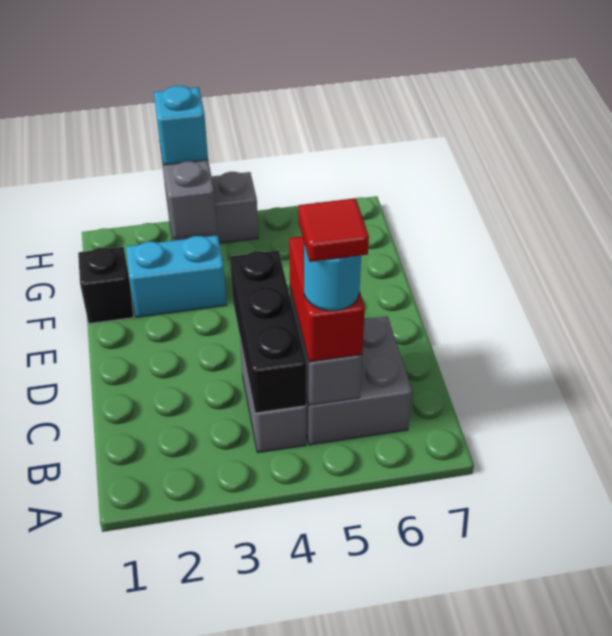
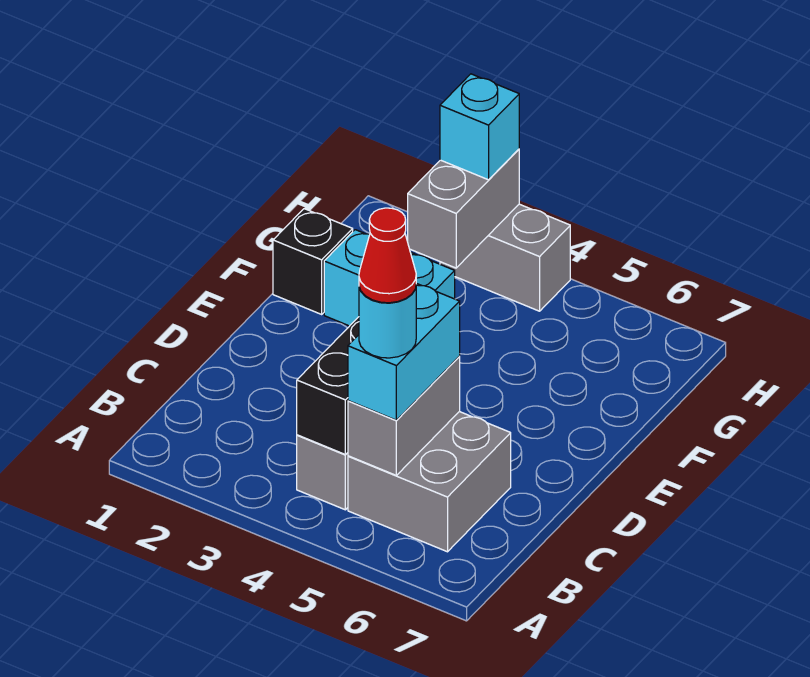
red brick B5:C5 level 3 -> cyan brick B5:C5 level 3
red tile B5 level 5 -> red cone B5 level 5

